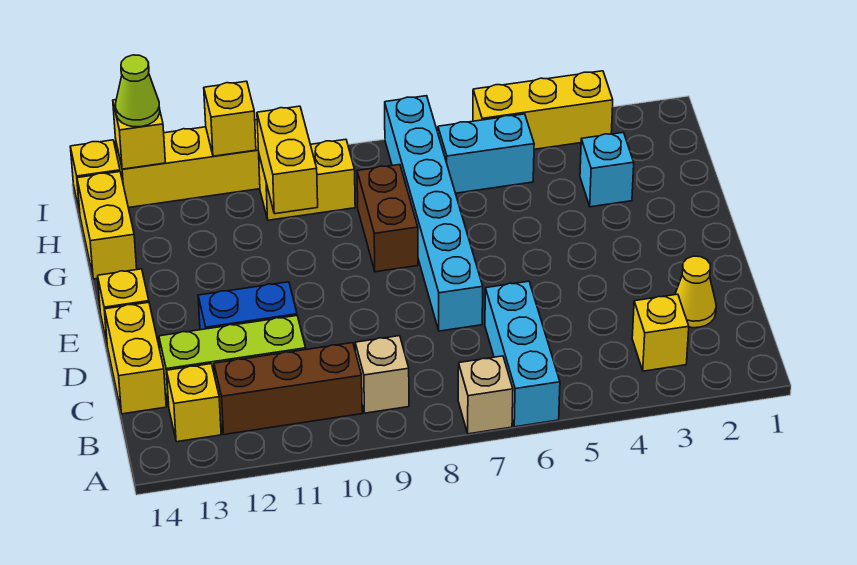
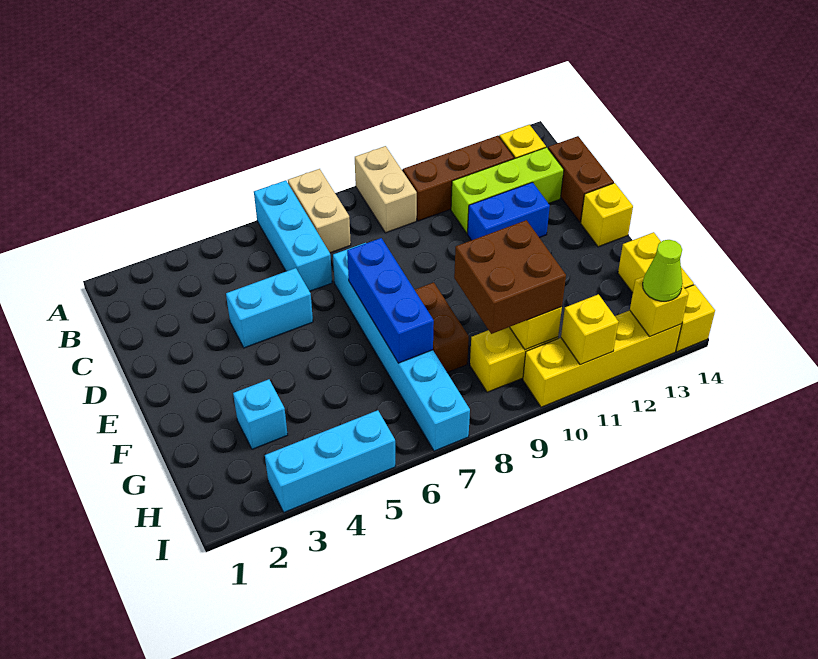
tan brick A7 level 1 -> tan brick A7:B7 level 1
yellow brick B3 level 1 -> none
tan brick B9 level 1 -> tan brick A9:B9 level 1
yellow cone C2 level 1 -> none
yellow brick C14:D14 level 1 -> brown brick C14:D14 level 1
none -> blue brick E7:G7 level 2
none -> brown brick G9:H10 level 3
cyan brick H5:H6 level 1 -> cyan brick D4:D5 level 1
yellow brick I3:I5 level 1 -> cyan brick I3:I5 level 1

